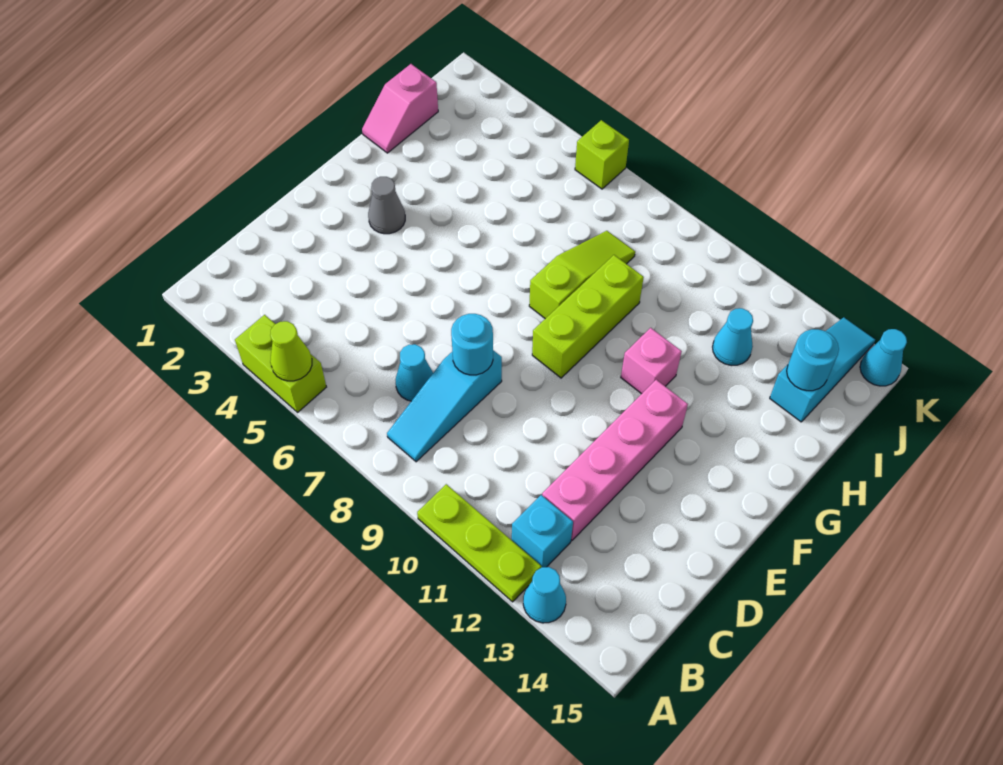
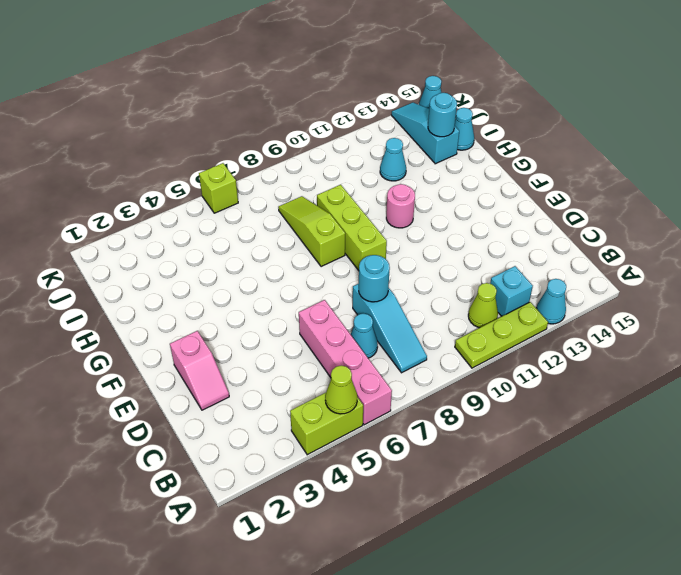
none -> lime cone B11 level 1
pink brick C12:F12 level 1 -> pink brick A6:D6 level 1
grey cone F3 level 1 -> none
pink brick G11 level 1 -> pink round brick G11 level 1
pink slope H1:I1 level 1 top I -> pink slope D2:E2 level 1 top E
none -> cyan cone I15 level 1

